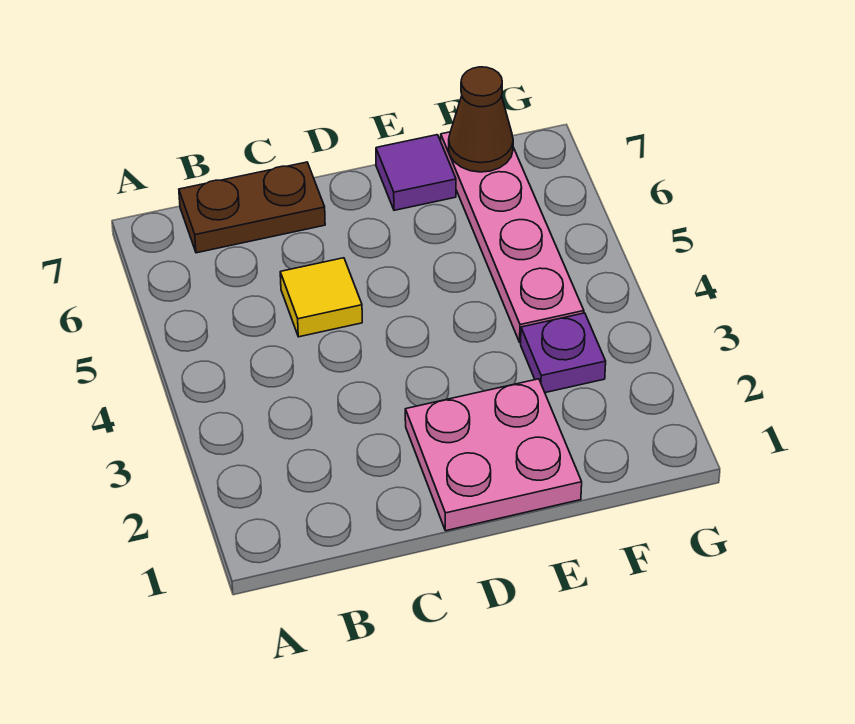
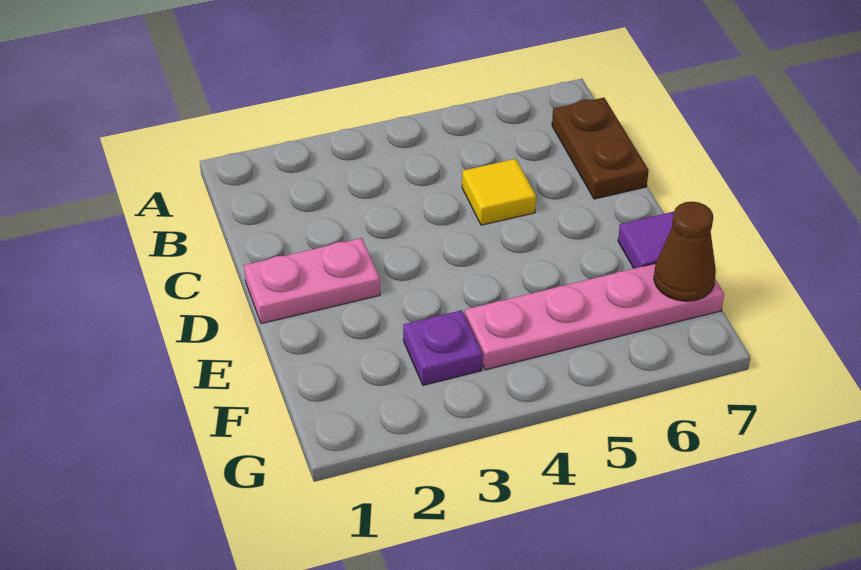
pink plate D1:E2 level 1 -> pink plate D1:D2 level 1

